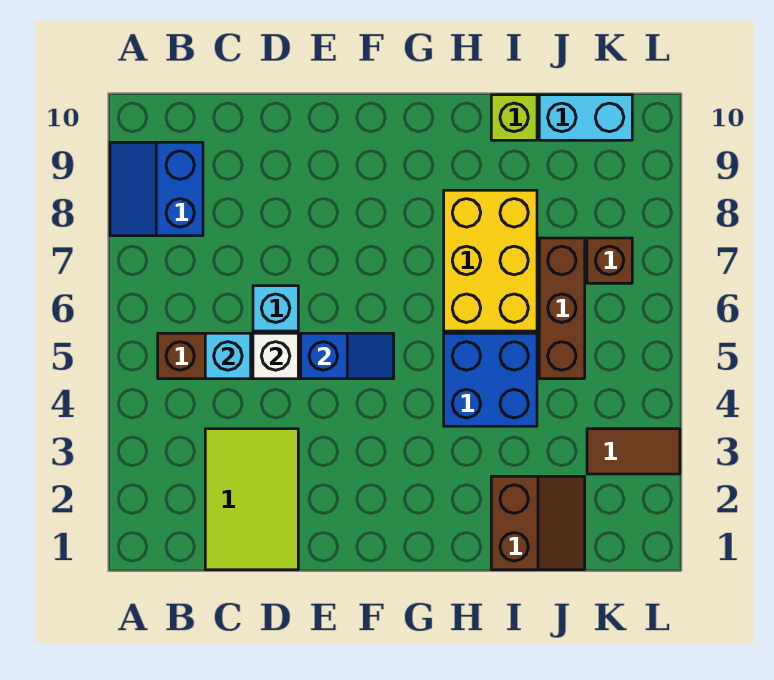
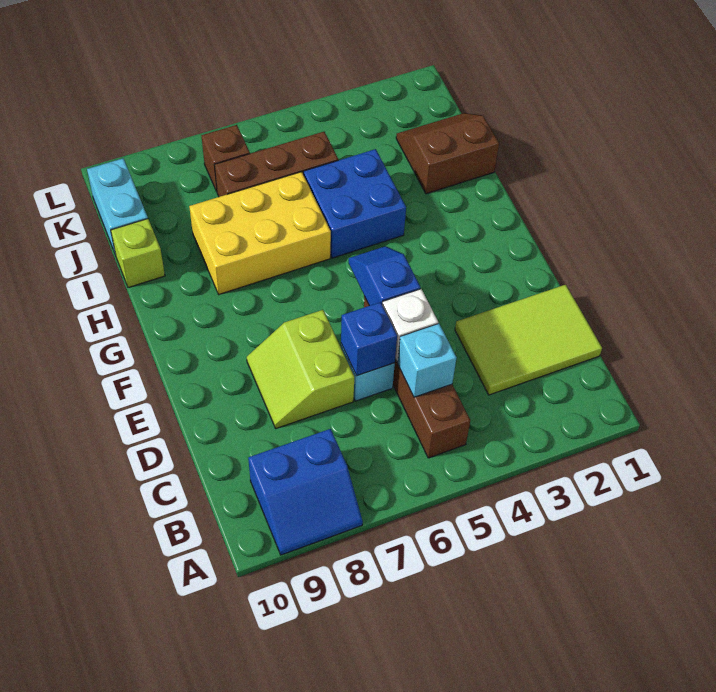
none -> blue brick D6 level 2
none -> lime slope D7:E8 level 1 top 7
brown tile K3:L3 level 1 -> none

